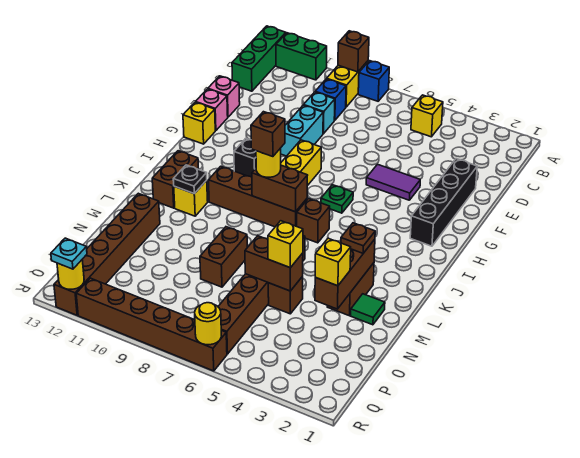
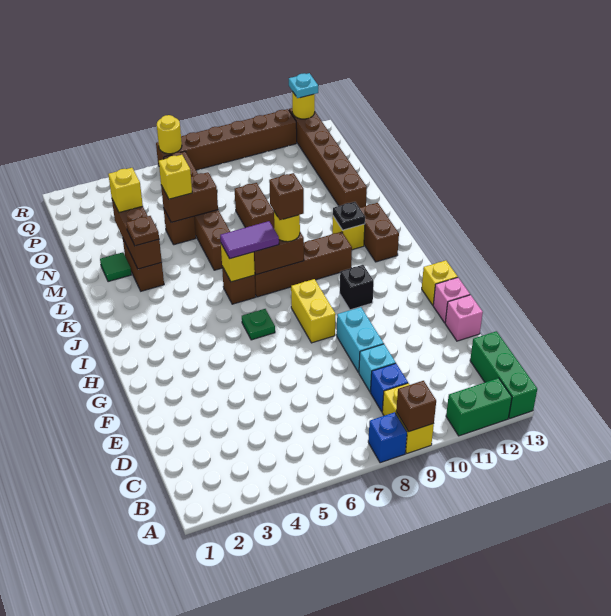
yellow brick B5 level 1 -> yellow brick J6 level 2
black brick E2:H2 level 1 -> none
purple tile F4:F5 level 1 -> purple tile J6:J7 level 3

